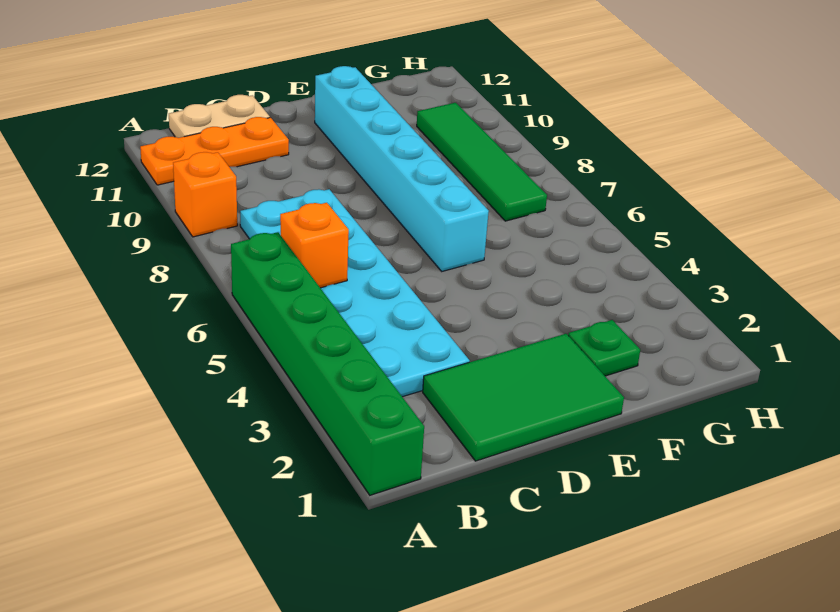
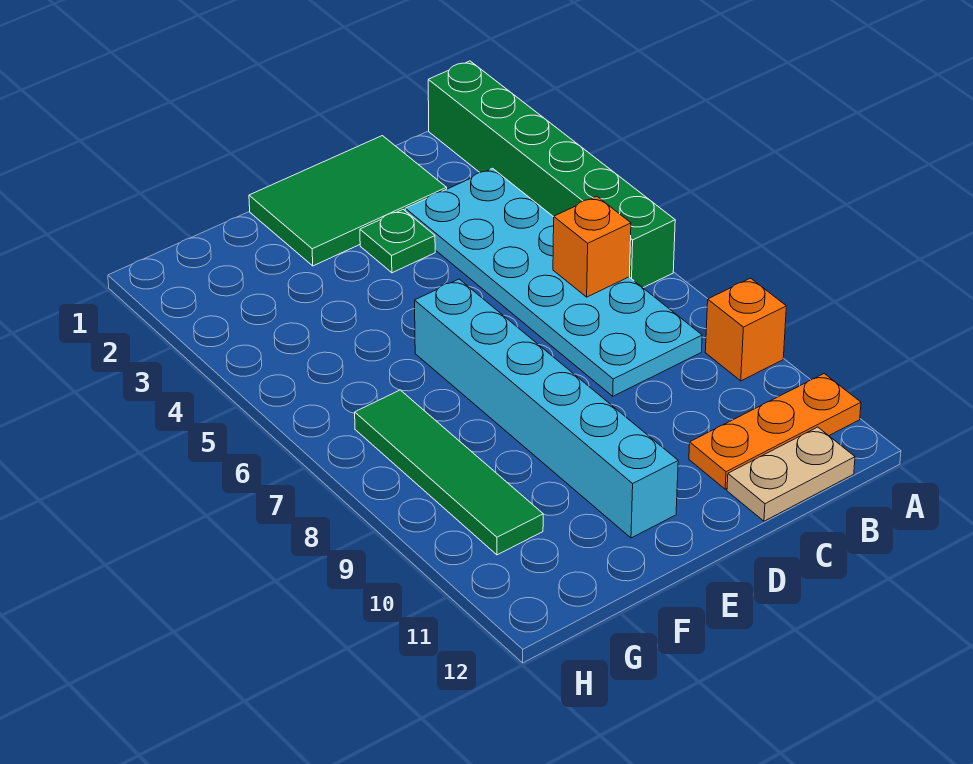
green plate F2 level 1 -> green plate D3 level 1

